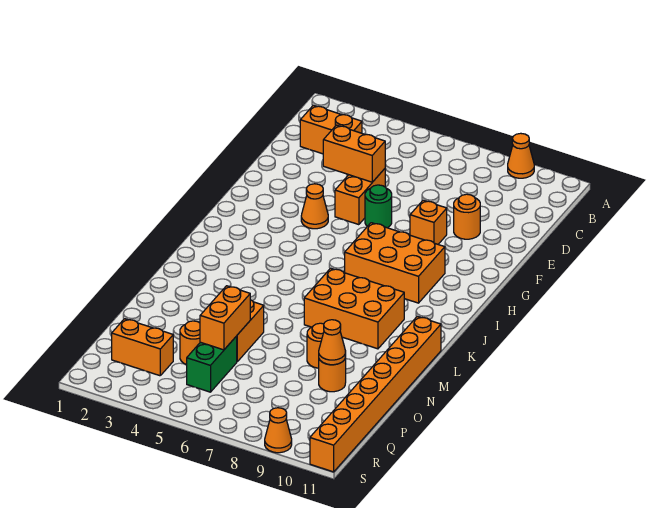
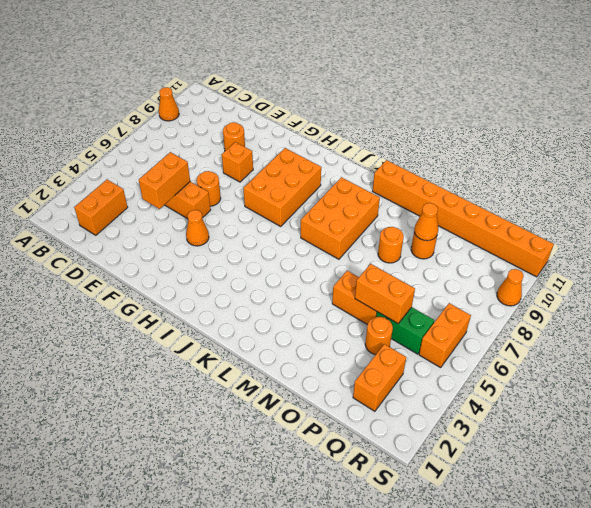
green round brick F6 level 1 -> orange round brick F6 level 1
none -> orange brick R5:R6 level 1

